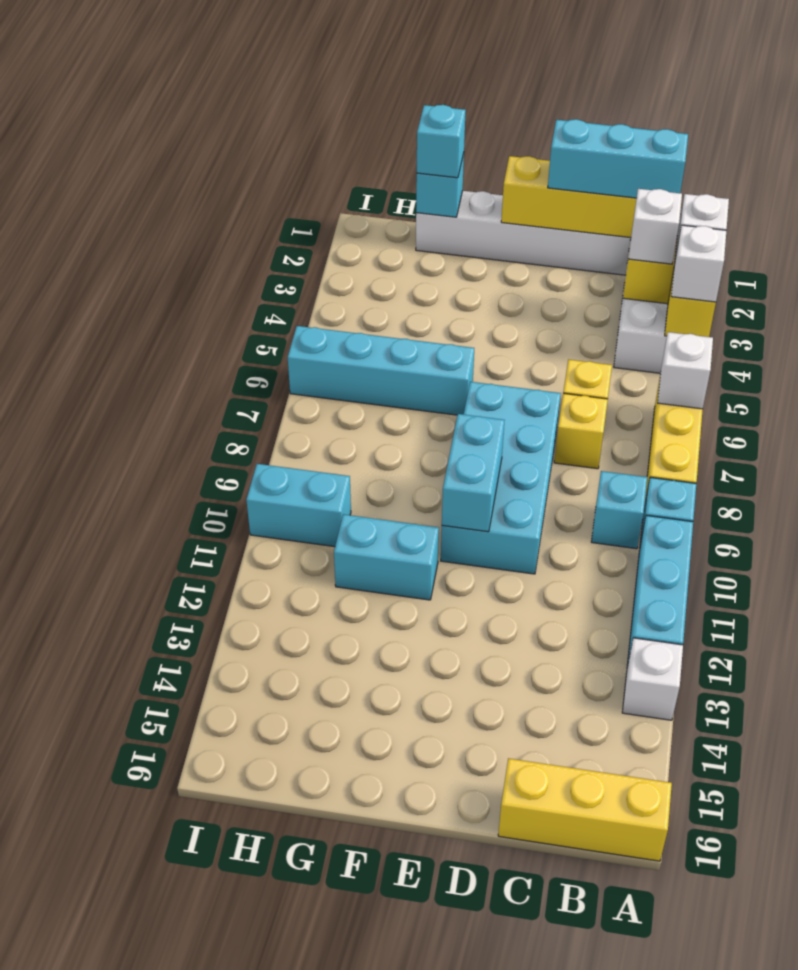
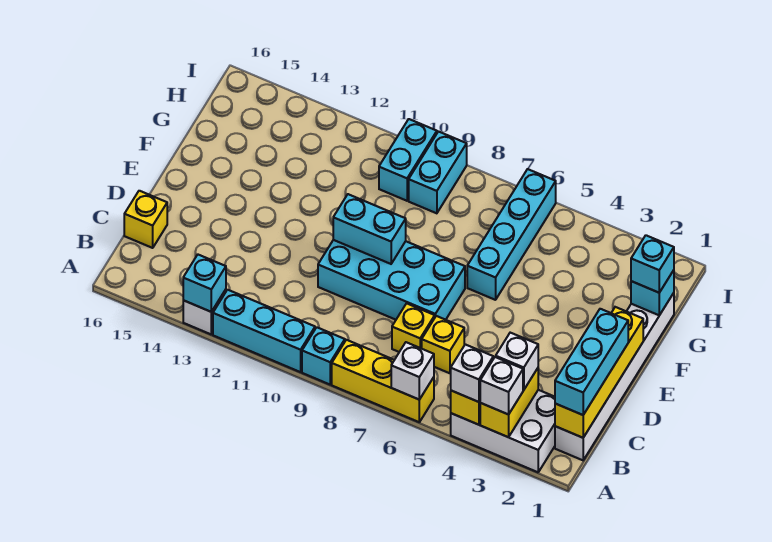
yellow brick A16:C16 level 1 -> yellow brick C16 level 1
cyan brick B9 level 1 -> cyan brick A13 level 2
cyan brick F11:G11 level 1 -> cyan brick H9:I9 level 1

